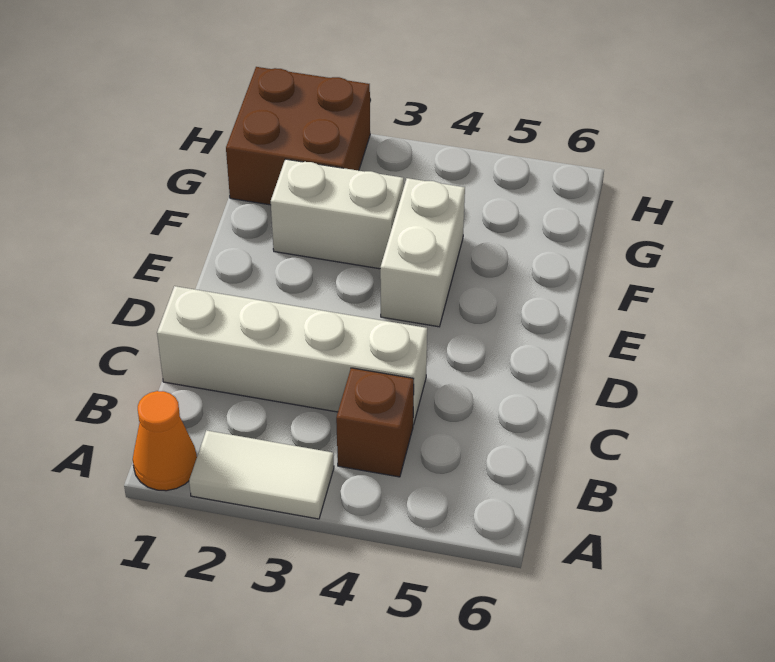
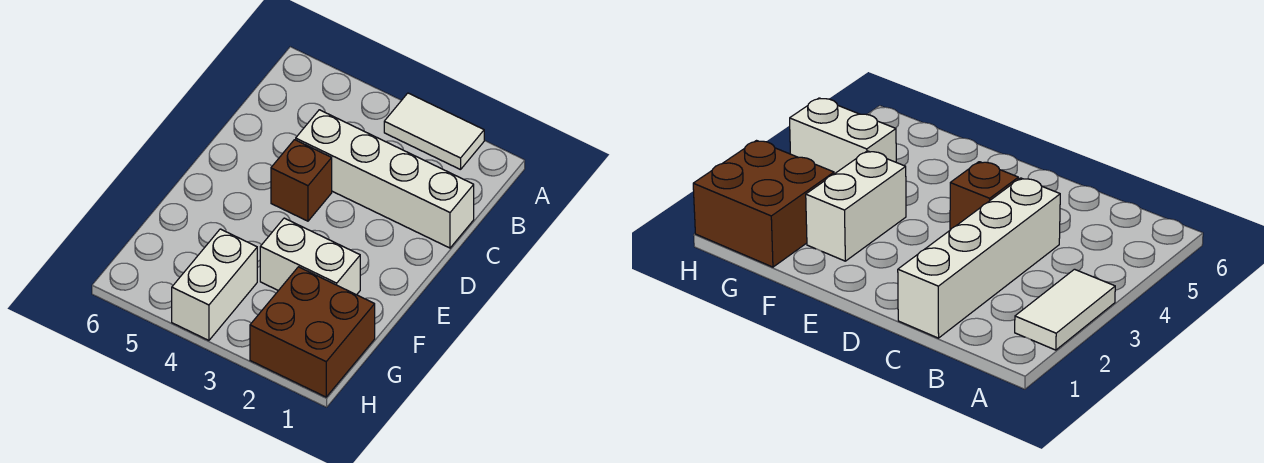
orange cone A1 level 1 -> none
brown brick B4 level 1 -> brown brick D4 level 1
white brick E4:F4 level 1 -> white brick G4:H4 level 1

